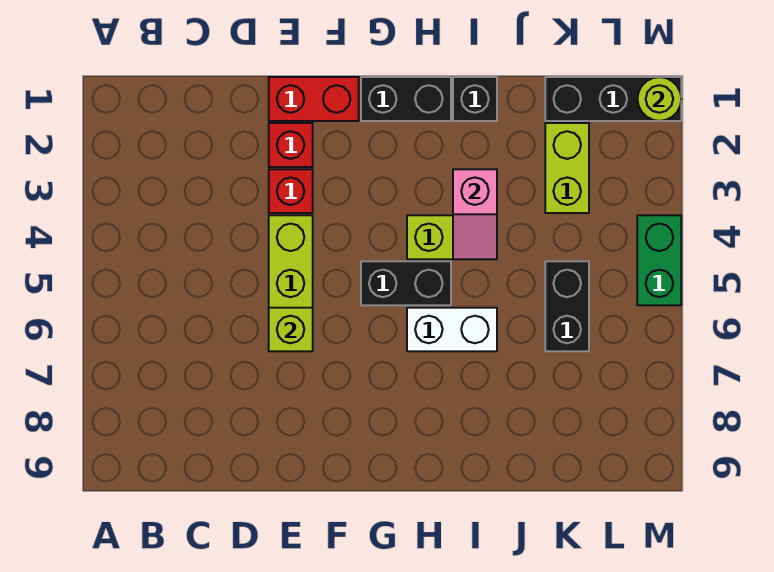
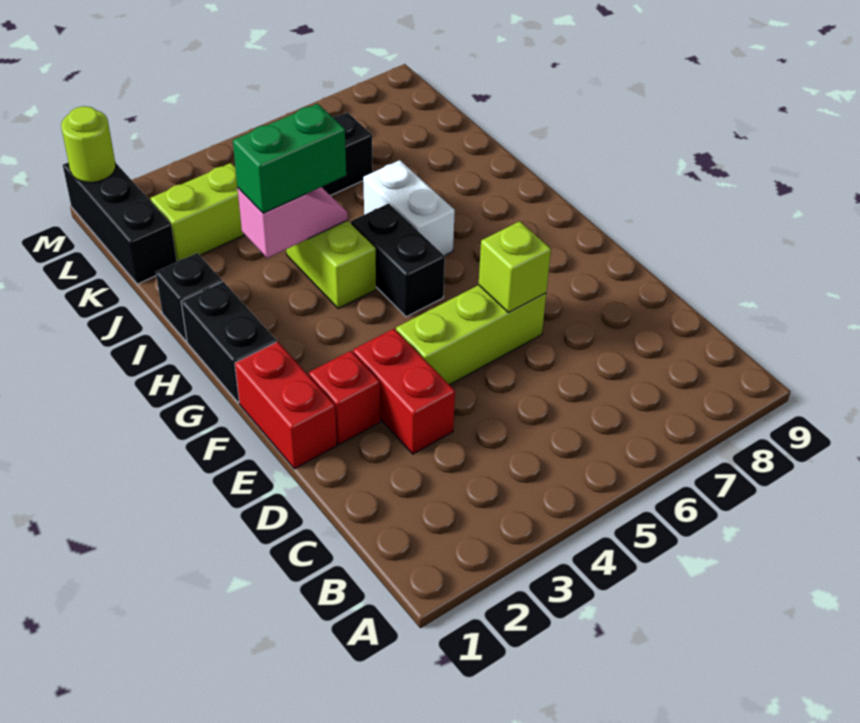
red brick E3 level 1 -> red brick D3:E3 level 1
green brick M4:M5 level 1 -> green brick I3:I4 level 3

